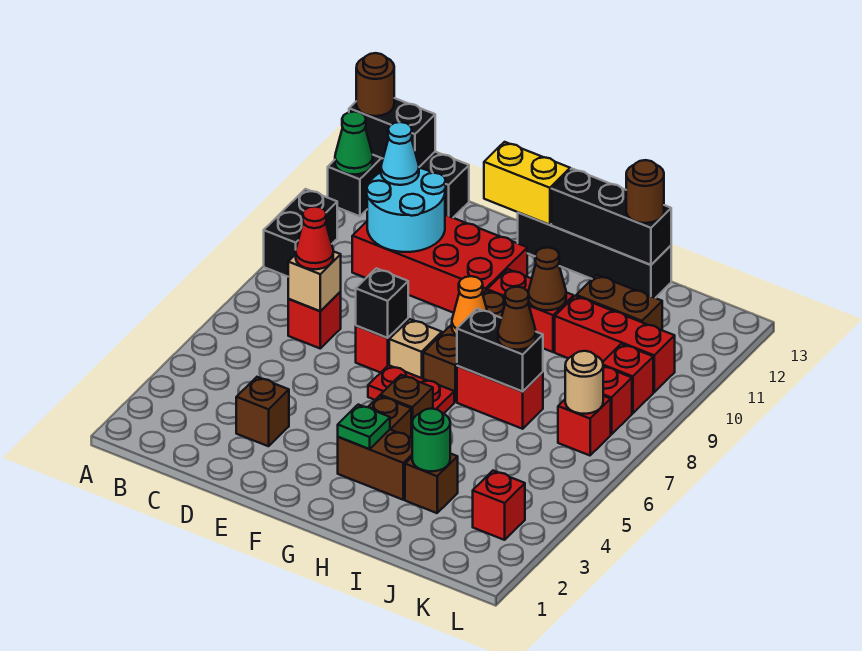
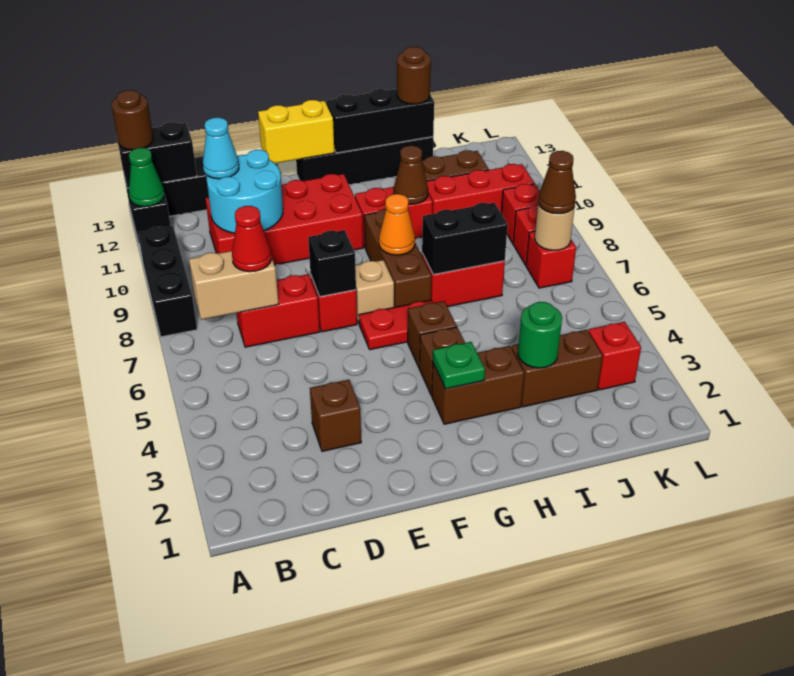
black brick A9:A10 level 1 -> black brick A8:A10 level 1
red brick C7 level 1 -> red brick C7:D7 level 1
tan brick C7 level 2 -> tan brick B7:C7 level 2
brown brick I3 level 1 -> brown brick I3:J3 level 1
brown cone I7 level 3 -> brown cone K7 level 3

